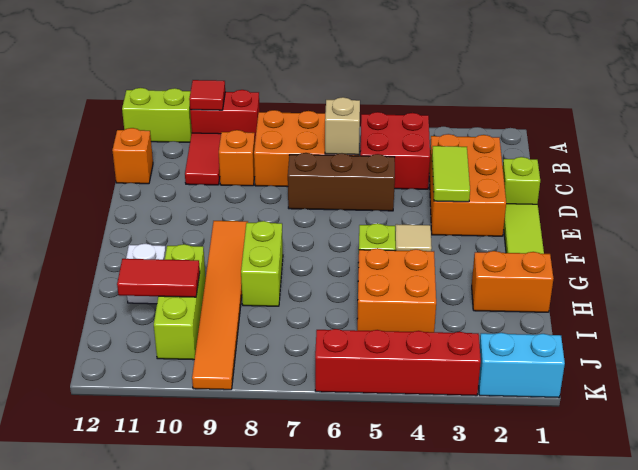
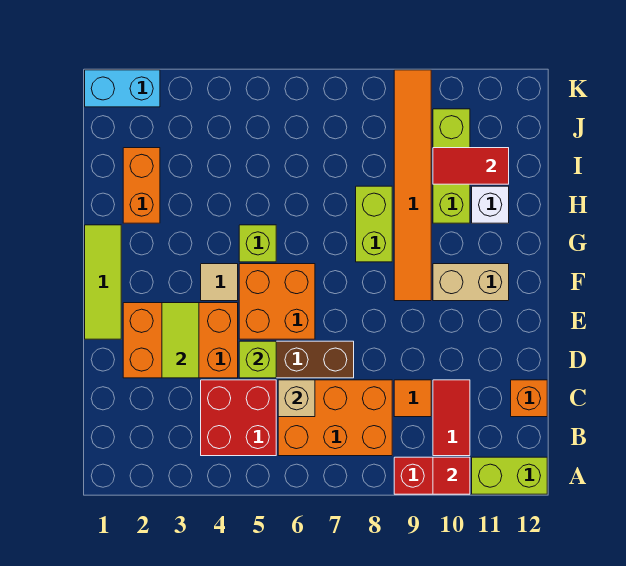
orange brick C2:E3 level 1 -> orange brick D2:E4 level 1
orange brick C9 level 1 -> orange tile C9 level 1
lime brick D1 level 1 -> lime brick D5 level 2
none -> tan brick F10:F11 level 1
orange brick H1:H2 level 1 -> orange brick H2:I2 level 1
orange brick H4:I5 level 1 -> orange brick E5:F6 level 1
red brick K3:K6 level 1 -> none

